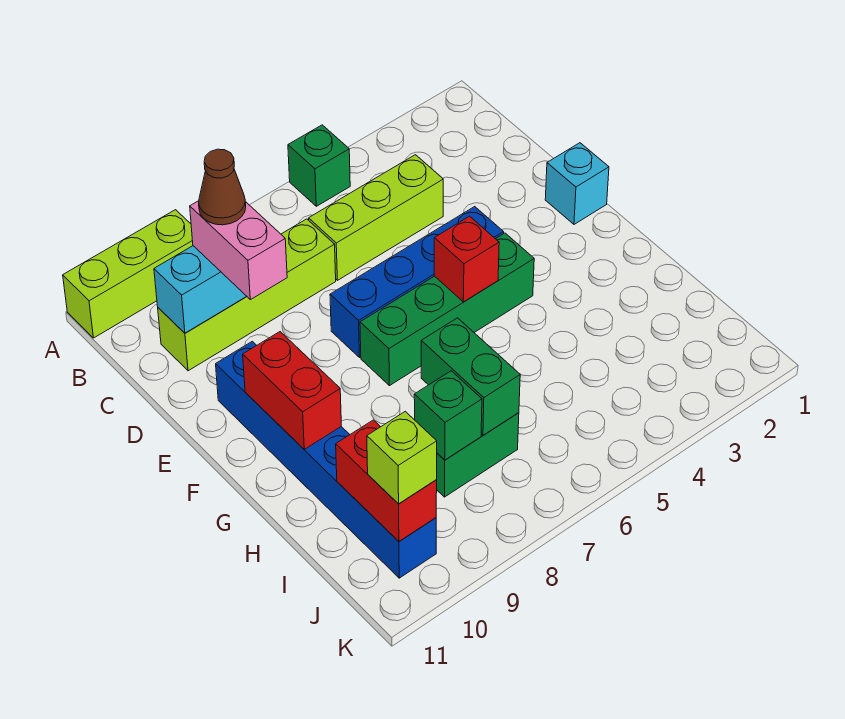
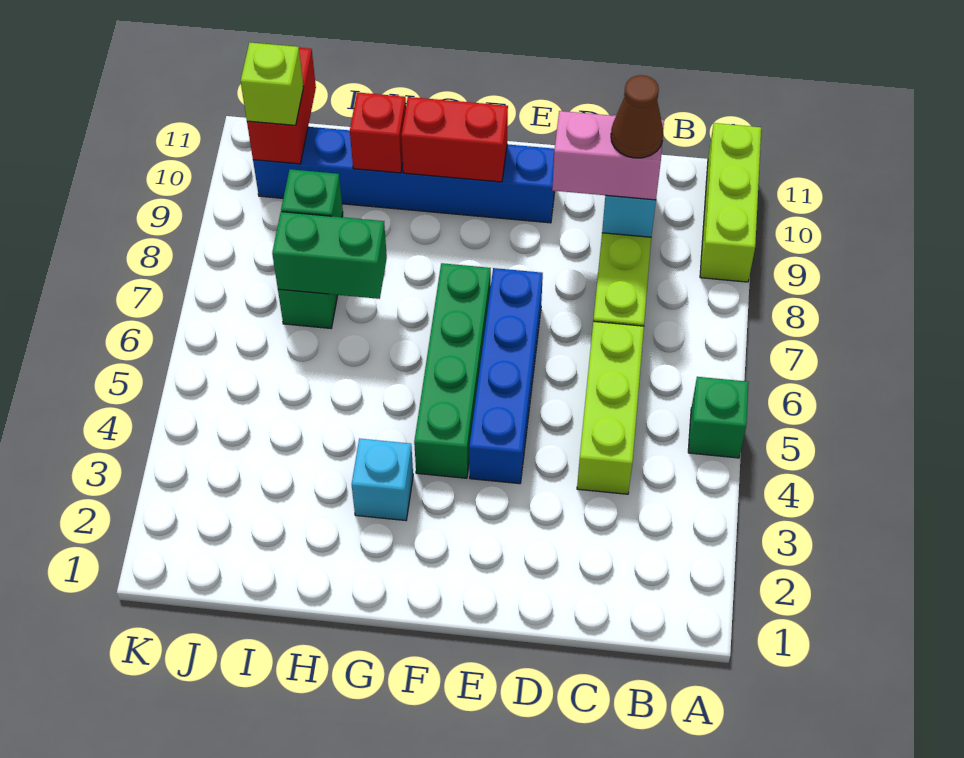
cyan brick E1 level 1 -> cyan brick G3 level 1
red brick F5 level 2 -> red brick H10 level 2
red brick I10:J10 level 2 -> red brick J10:J11 level 2

